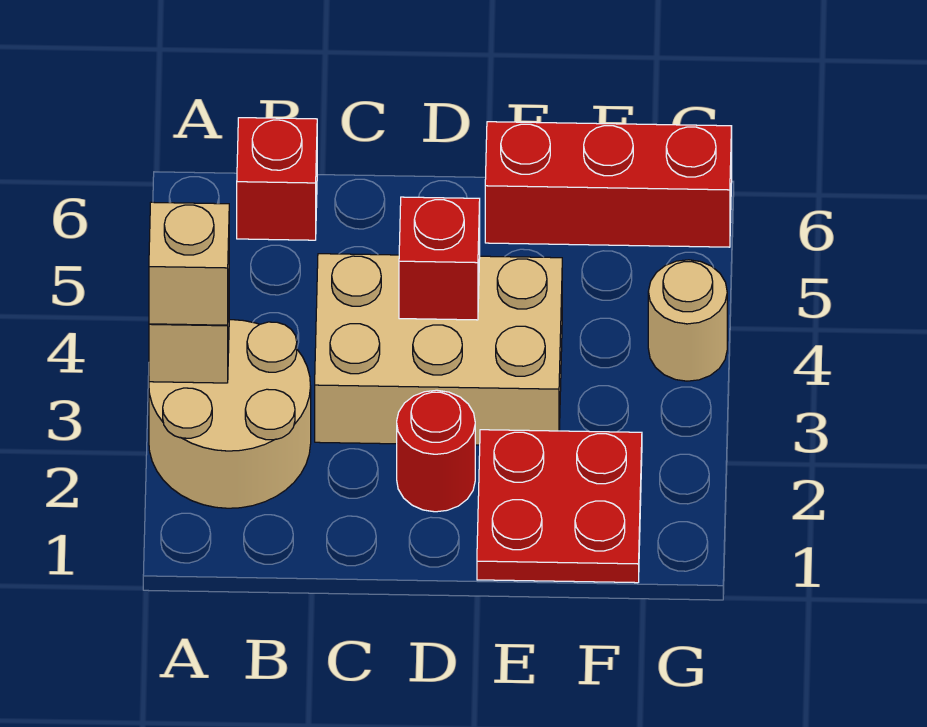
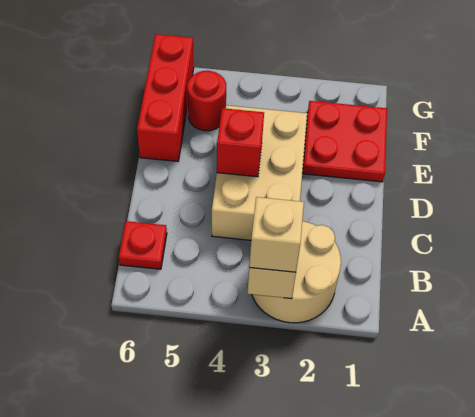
red brick B6 level 1 -> red plate B6 level 1
red round brick D2 level 1 -> red round brick F5 level 1
tan round brick G4 level 1 -> none

